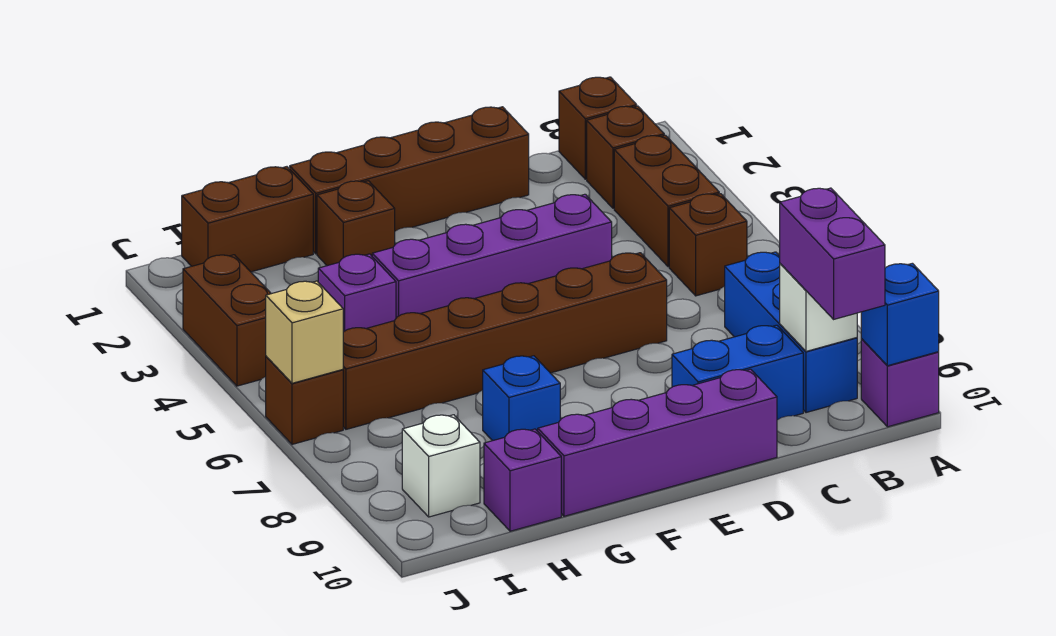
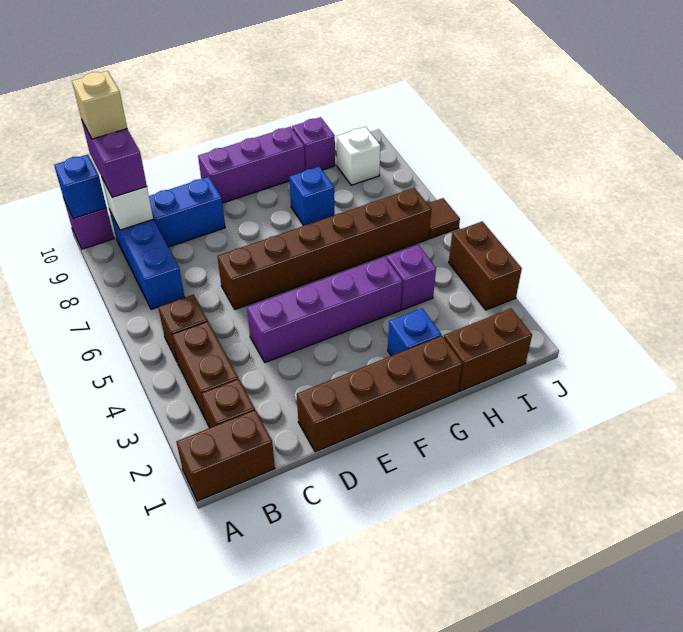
brown brick B1 level 1 -> brown brick A1:B1 level 1
purple brick D10:G10 level 1 -> purple brick E10:G10 level 1
brown brick G2 level 1 -> blue brick G2 level 1
brown brick J6 level 1 -> brown tile J6 level 1
tan brick J6 level 2 -> tan brick B10 level 4

